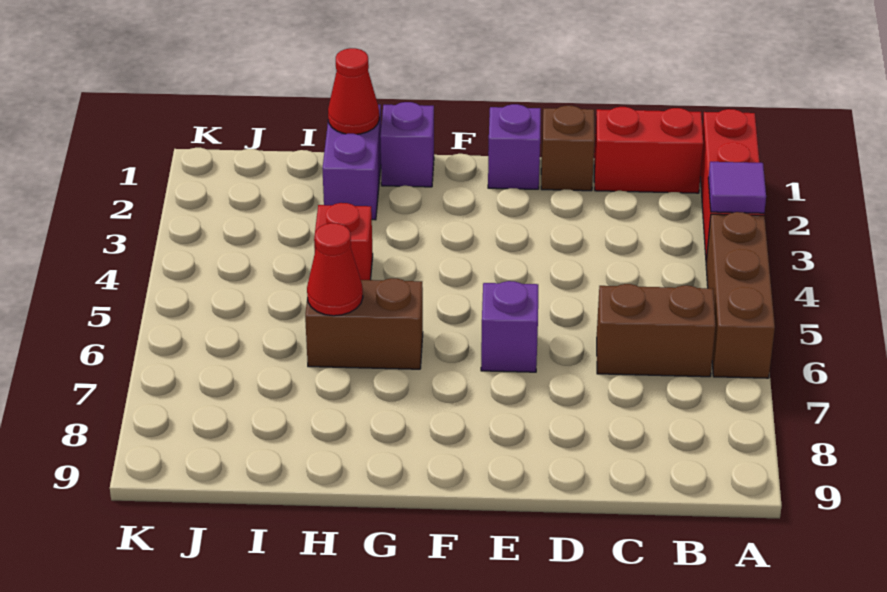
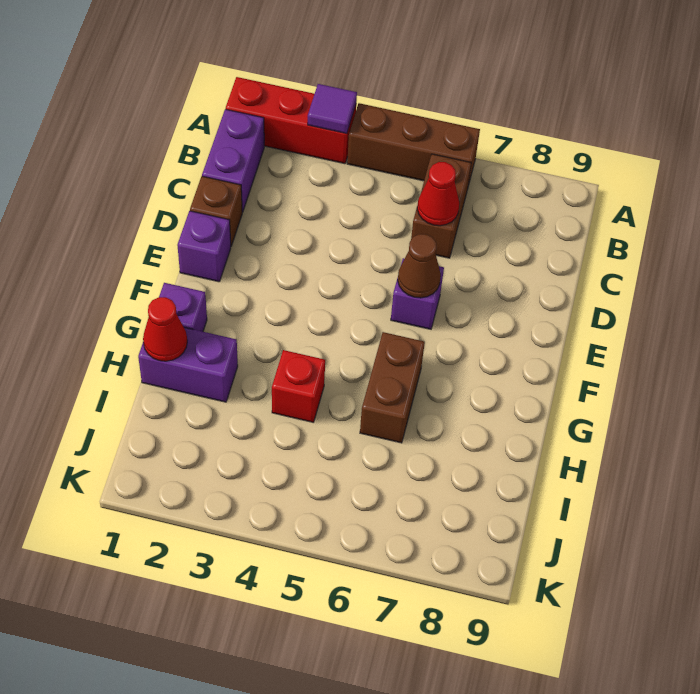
red brick B1:C1 level 1 -> purple brick B1:C1 level 1
none -> brown cone E6 level 2
red cone H6 level 2 -> red cone C6 level 2

